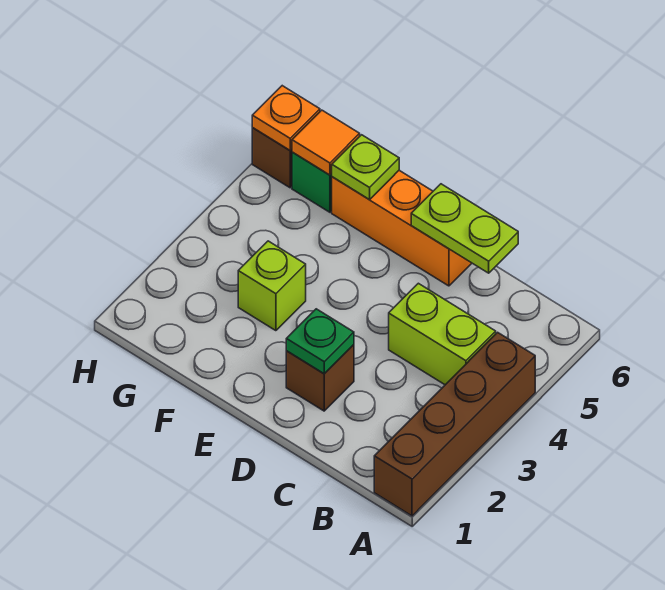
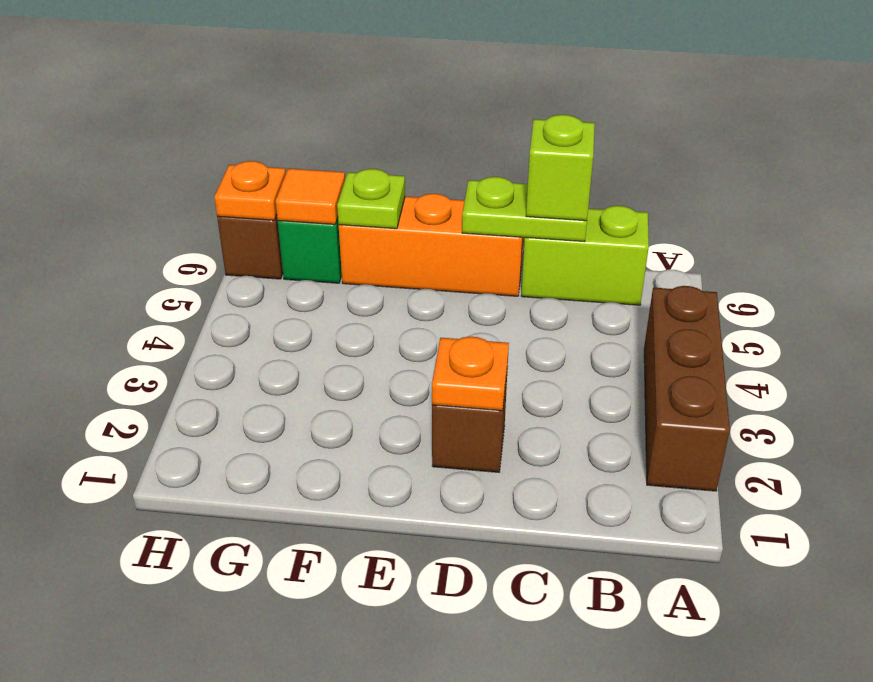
brown brick A1:A4 level 1 -> brown brick A2:A4 level 1
lime brick B4:C4 level 1 -> lime brick B6:C6 level 1
green plate D2 level 2 -> orange plate D2 level 2
lime brick F3 level 1 -> lime brick C6 level 3

